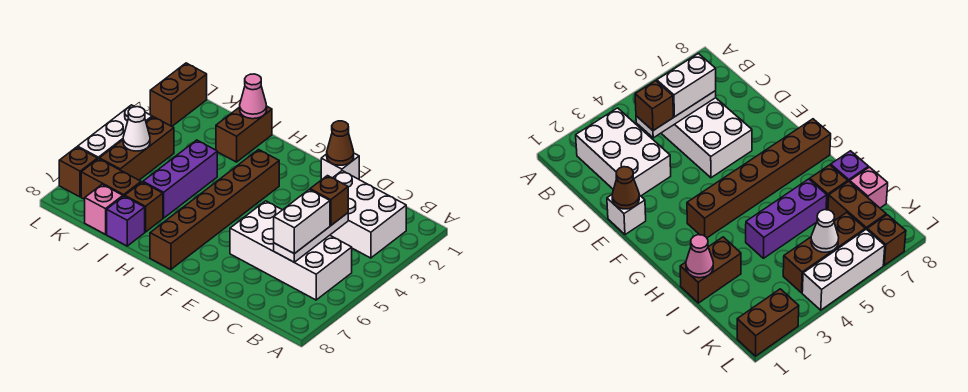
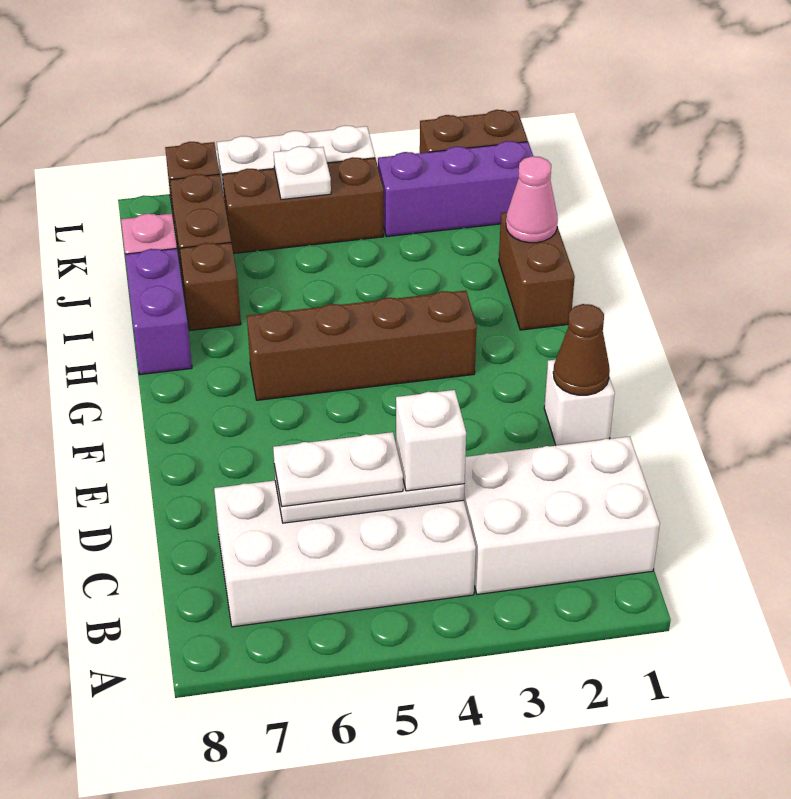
white brick B2:D3 level 1 -> white brick B1:C3 level 1
white brick B5:E6 level 1 -> white brick B4:C7 level 1
brown brick C4 level 3 -> white brick C4 level 3
white brick C5:C6 level 3 -> white plate C5:C6 level 3
brown brick G3:G8 level 1 -> brown brick G3:G6 level 1
brown brick I1:I2 level 1 -> brown brick H1:I1 level 1
purple brick I4:I6 level 1 -> purple brick K1:K3 level 1
purple brick I8 level 1 -> purple brick H8:I8 level 1
white cone K5 level 2 -> white plate K5 level 2

